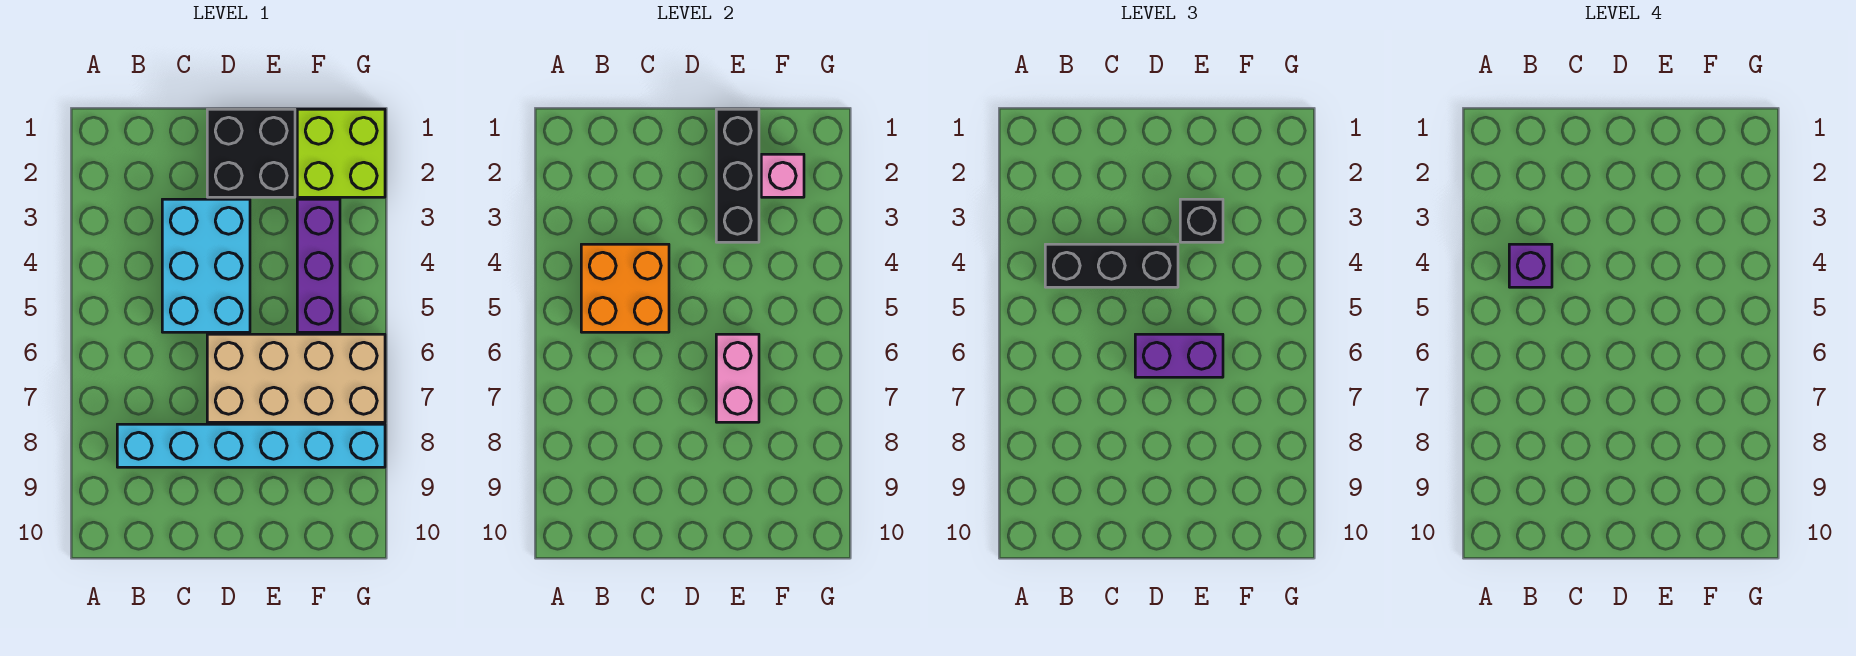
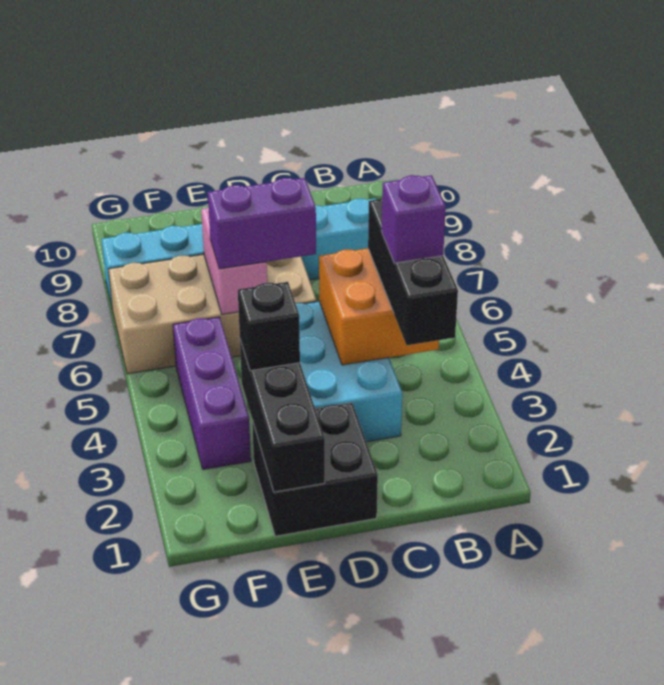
black brick B4:D4 level 3 -> black brick B3:B5 level 3
lime brick F1:G2 level 1 -> none
pink brick F2 level 2 -> none

